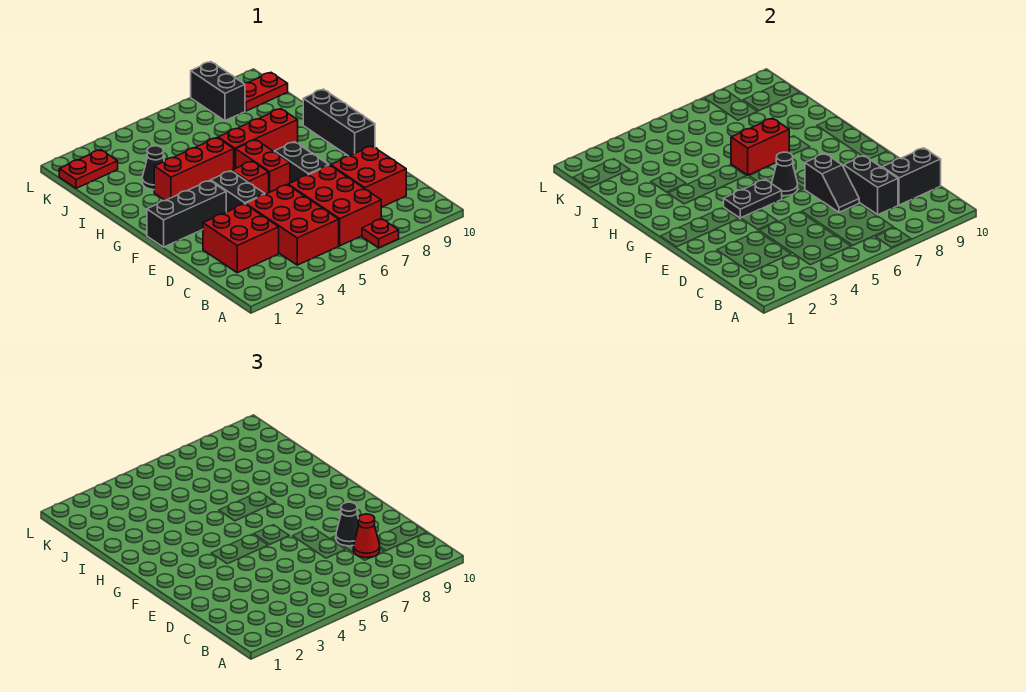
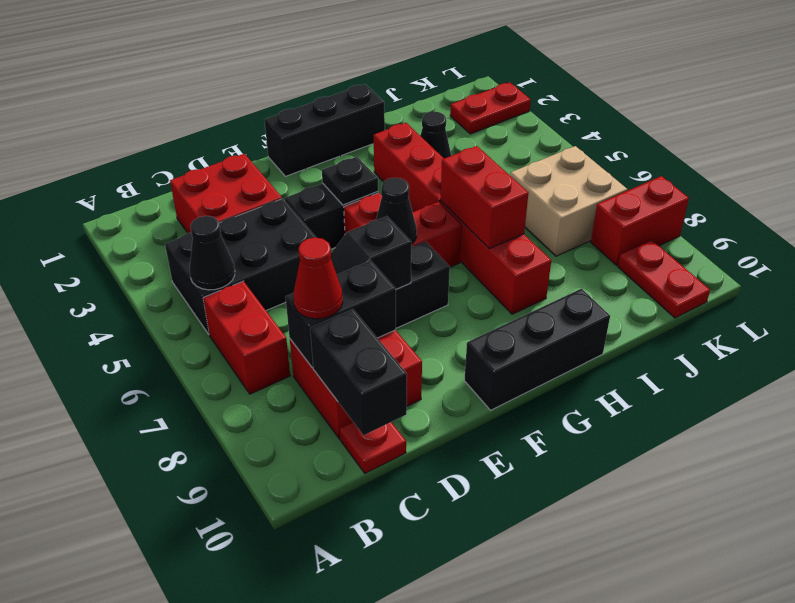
red plate A7 level 1 -> red plate C10 level 1
red brick B4:D5 level 1 -> black brick B4:D5 level 1
red brick B6:D7 level 1 -> red brick B6:B7 level 1
black cone D8 level 3 -> black cone B5 level 2
black brick F1:F3 level 1 -> black brick F1:H1 level 1
black plate F4:F5 level 2 -> black plate F4 level 2
none -> tan brick J6:K7 level 1
red plate K1:K2 level 1 -> red plate K2:L2 level 1
black brick K8:L8 level 1 -> red brick K8:L8 level 1

